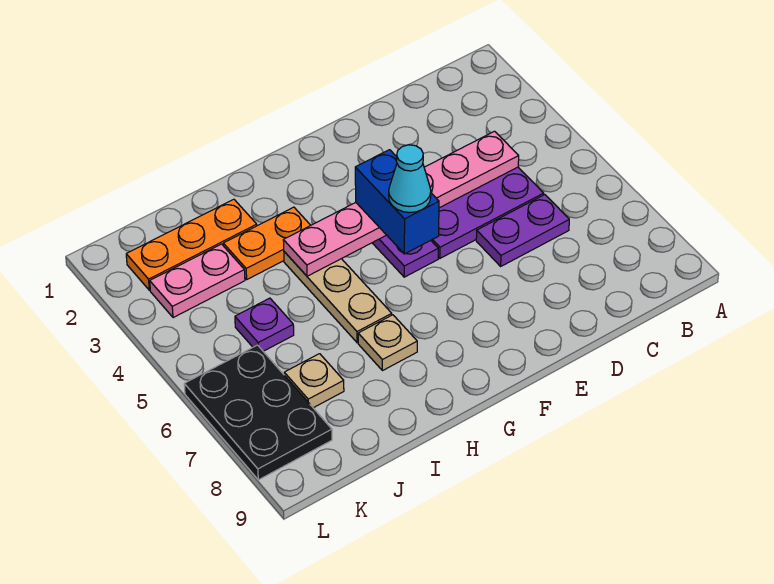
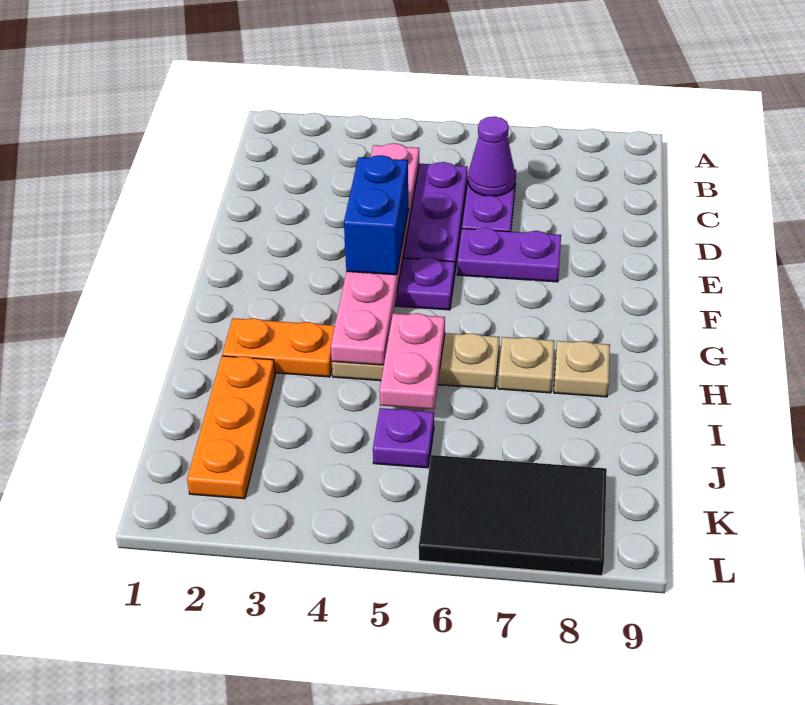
none -> purple cone C6 level 2
none -> purple plate E6:E7 level 1
blue brick F4:F5 level 3 -> blue brick E4:F4 level 3
cyan cone F5 level 4 -> none
orange plate H3:I3 level 1 -> orange plate H2:H3 level 1
pink plate J3:K3 level 1 -> pink plate H5:I5 level 2
tan plate J7 level 1 -> tan plate H8 level 1
black plate K6:L8 level 1 -> black tile K6:L8 level 1

